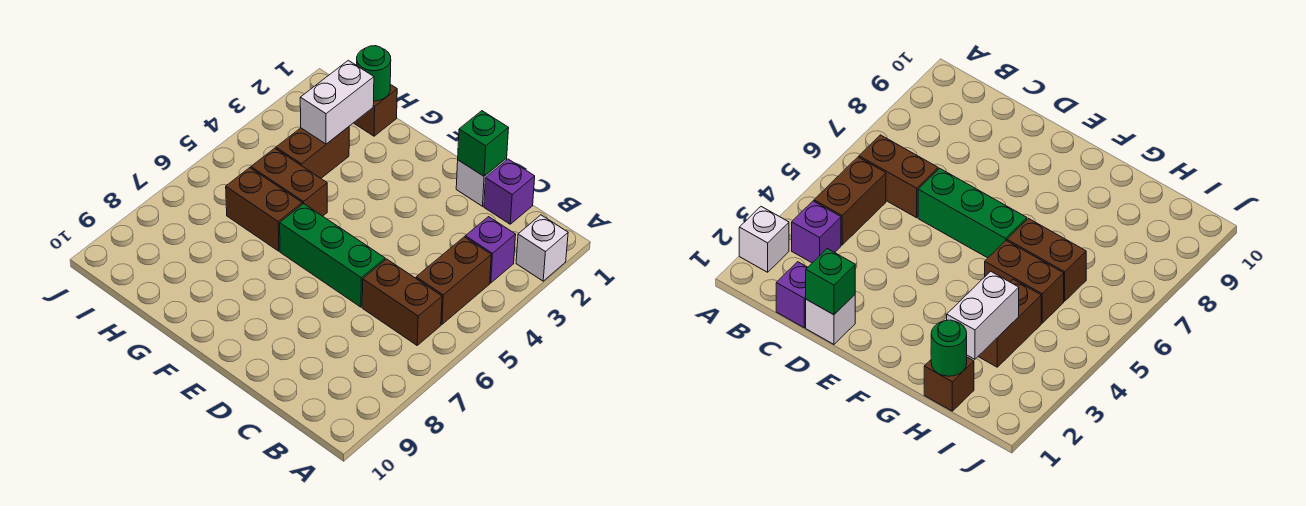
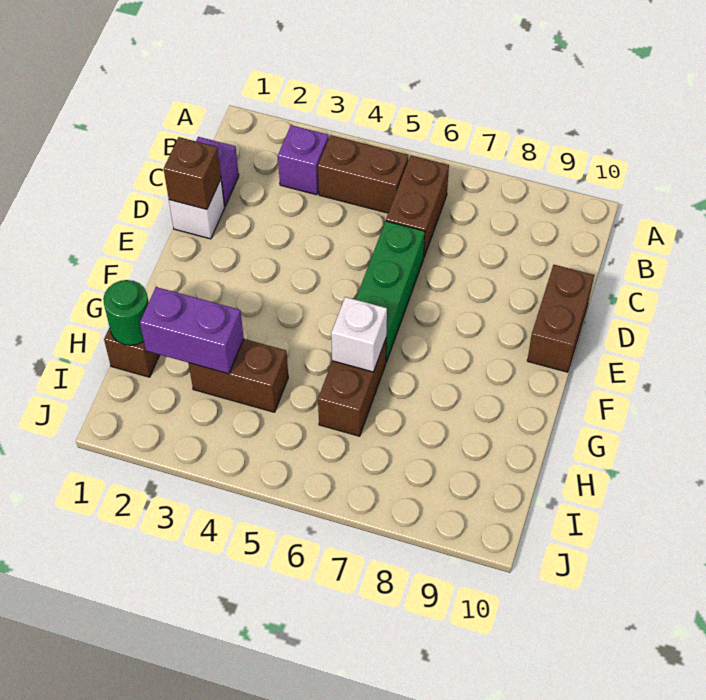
white brick A2 level 1 -> white brick G6 level 2
green brick D1 level 2 -> brown brick D1 level 2
brown brick G5:H5 level 1 -> brown brick D10:E10 level 1
white brick H2:H3 level 2 -> purple brick H2:H3 level 2

